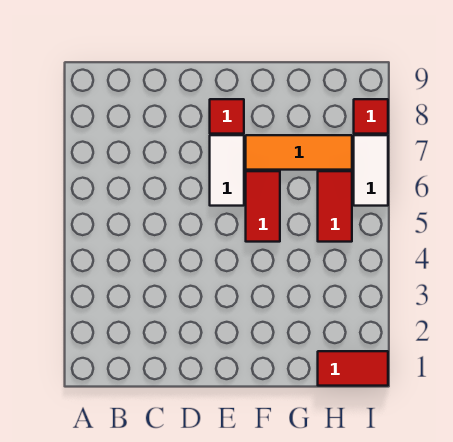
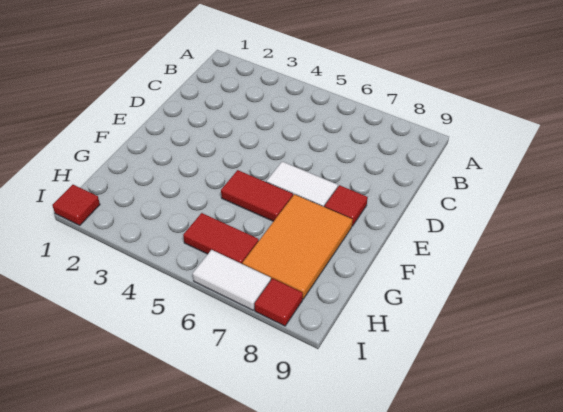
orange tile F7:H7 level 1 -> orange tile F7:H8 level 1
red tile H1:I1 level 1 -> red tile I1 level 1

